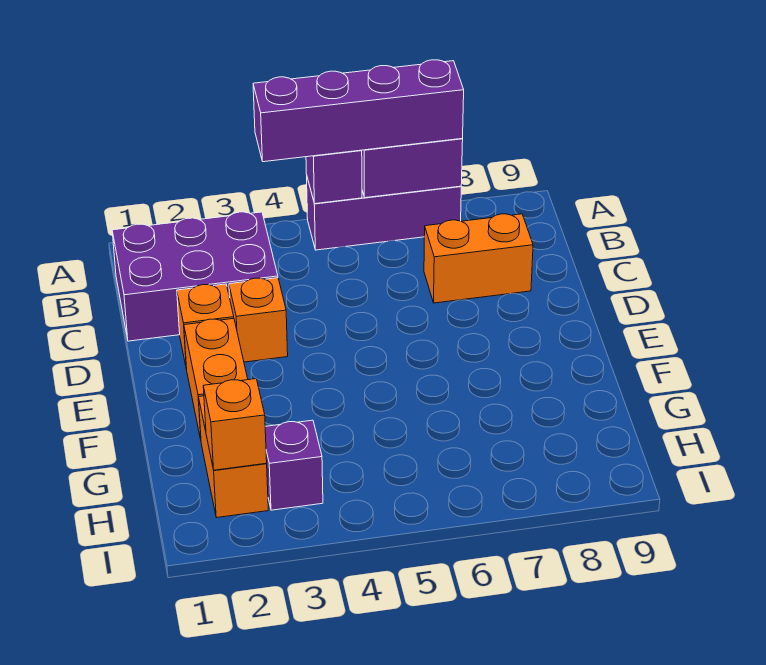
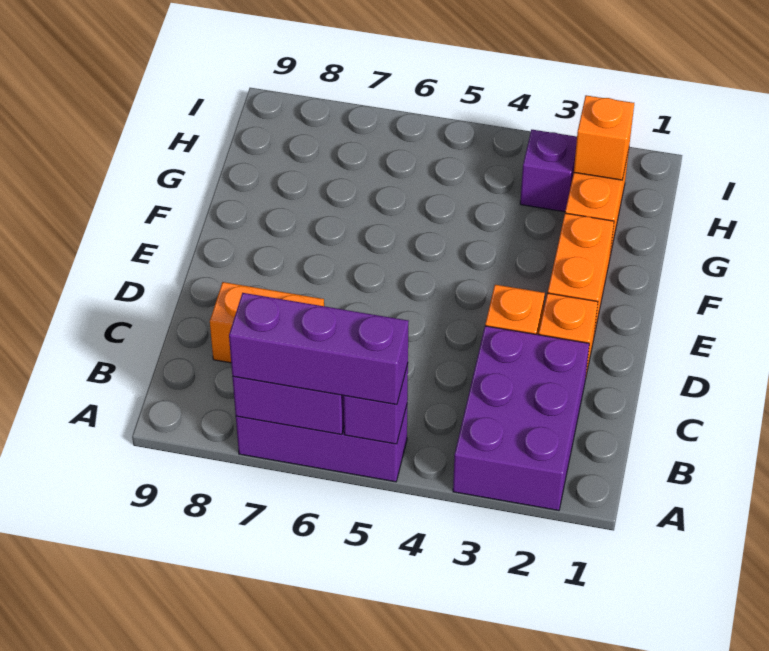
purple brick A4:A7 level 3 -> purple brick A5:A7 level 3
purple brick B1:C3 level 1 -> purple brick A2:C3 level 1

